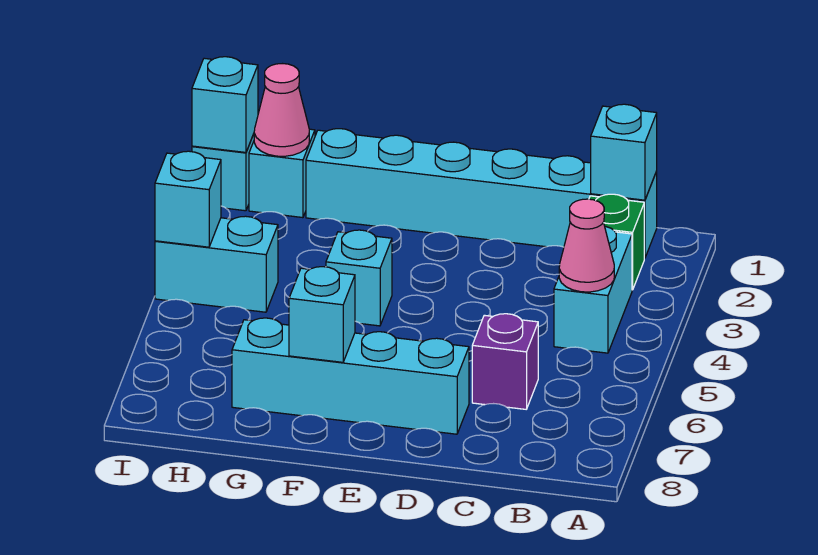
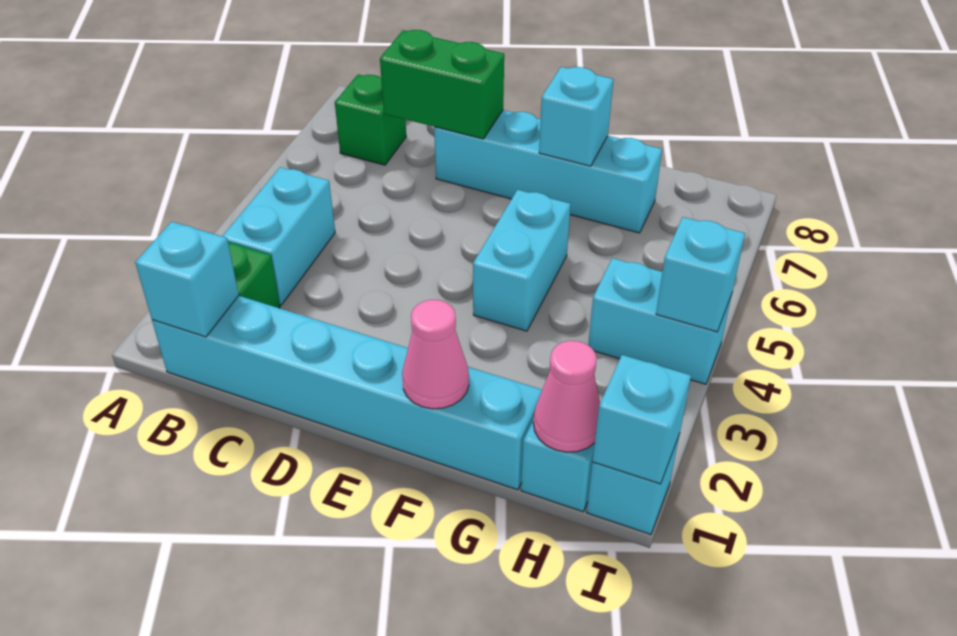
pink cone B4 level 2 -> pink cone F1 level 2
none -> green brick B7 level 1
purple brick C6 level 1 -> none
none -> green brick C7:D7 level 2
cyan brick F4 level 1 -> cyan brick F4:F5 level 1

